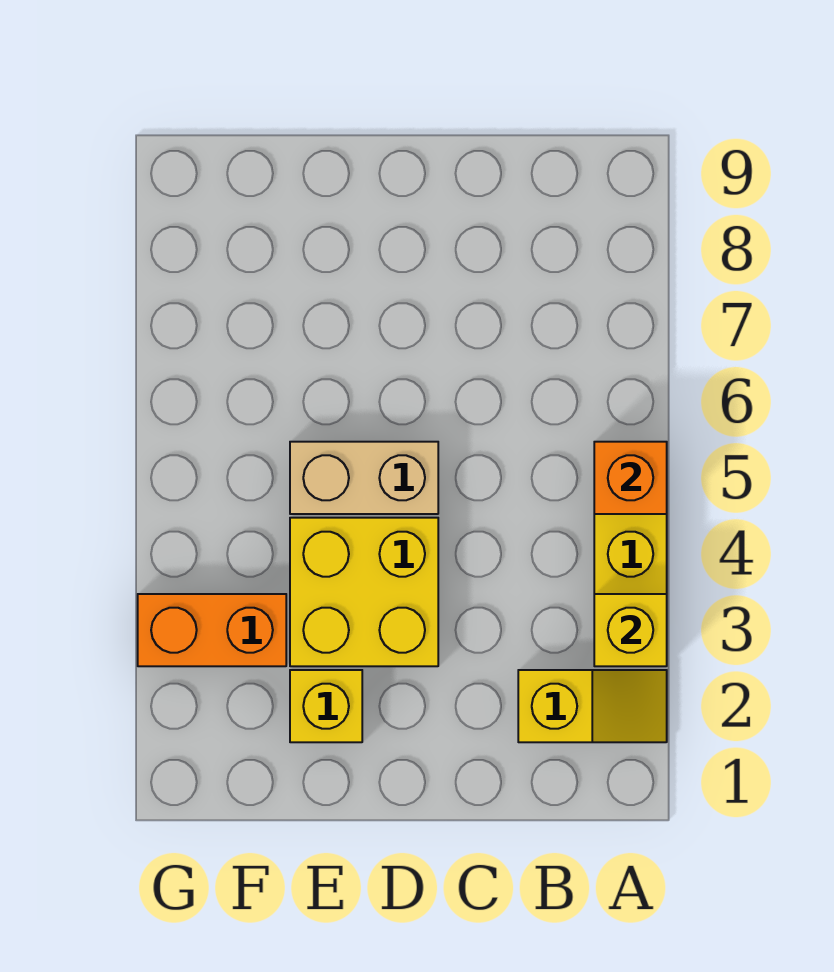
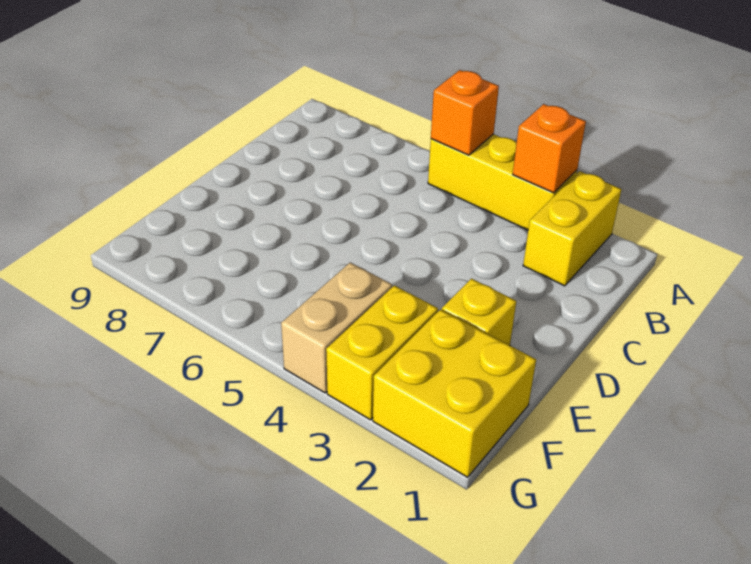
yellow slope A2:B2 level 1 top B -> yellow brick A2:B2 level 1
yellow brick A3 level 2 -> orange brick A3 level 2
yellow brick D3:E4 level 1 -> yellow brick F1:G2 level 1
tan brick D5:E5 level 1 -> tan brick F4:G4 level 1
orange brick F3:G3 level 1 -> yellow brick F3:G3 level 1

